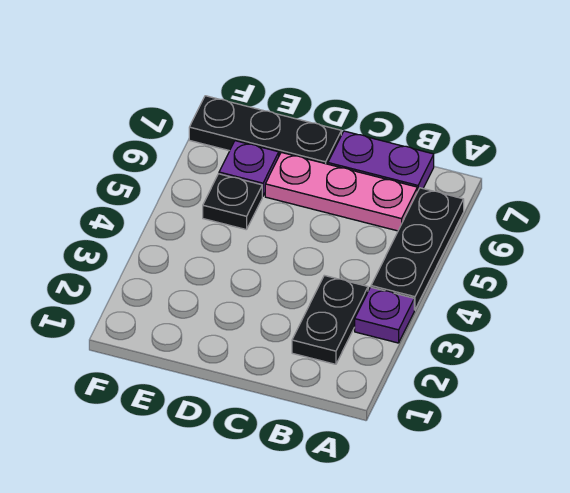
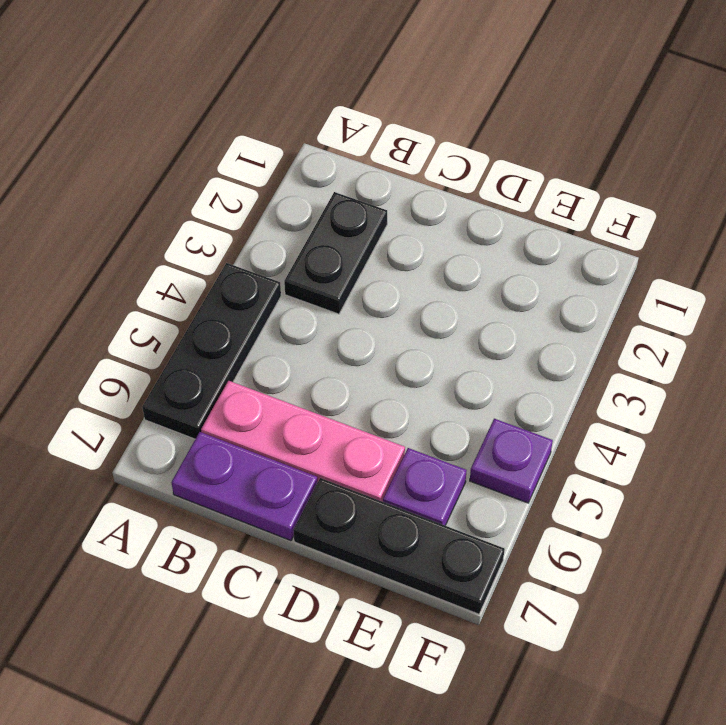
purple plate A3 level 1 -> purple plate F5 level 1
black plate E5 level 1 -> none

